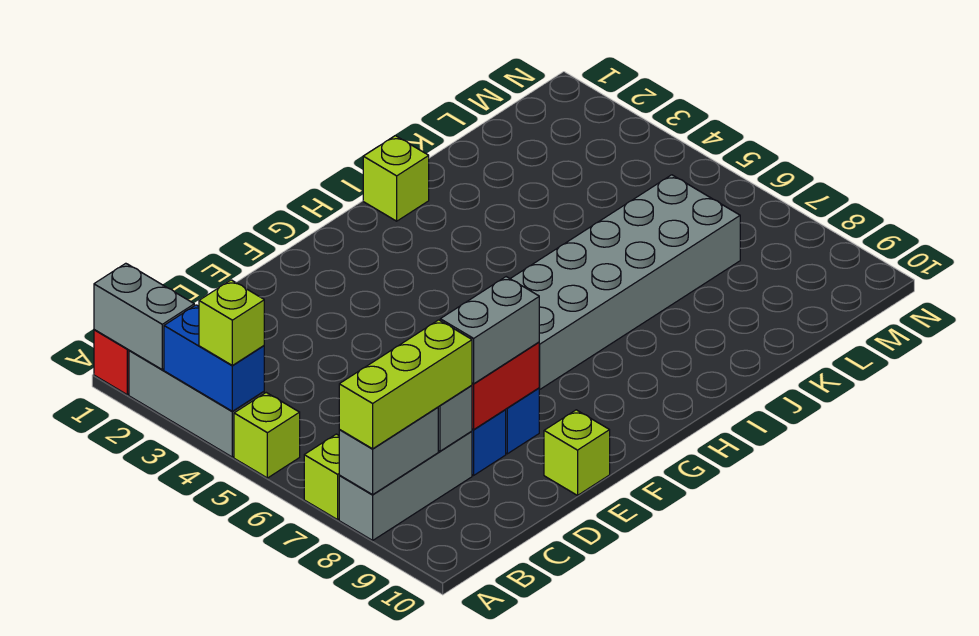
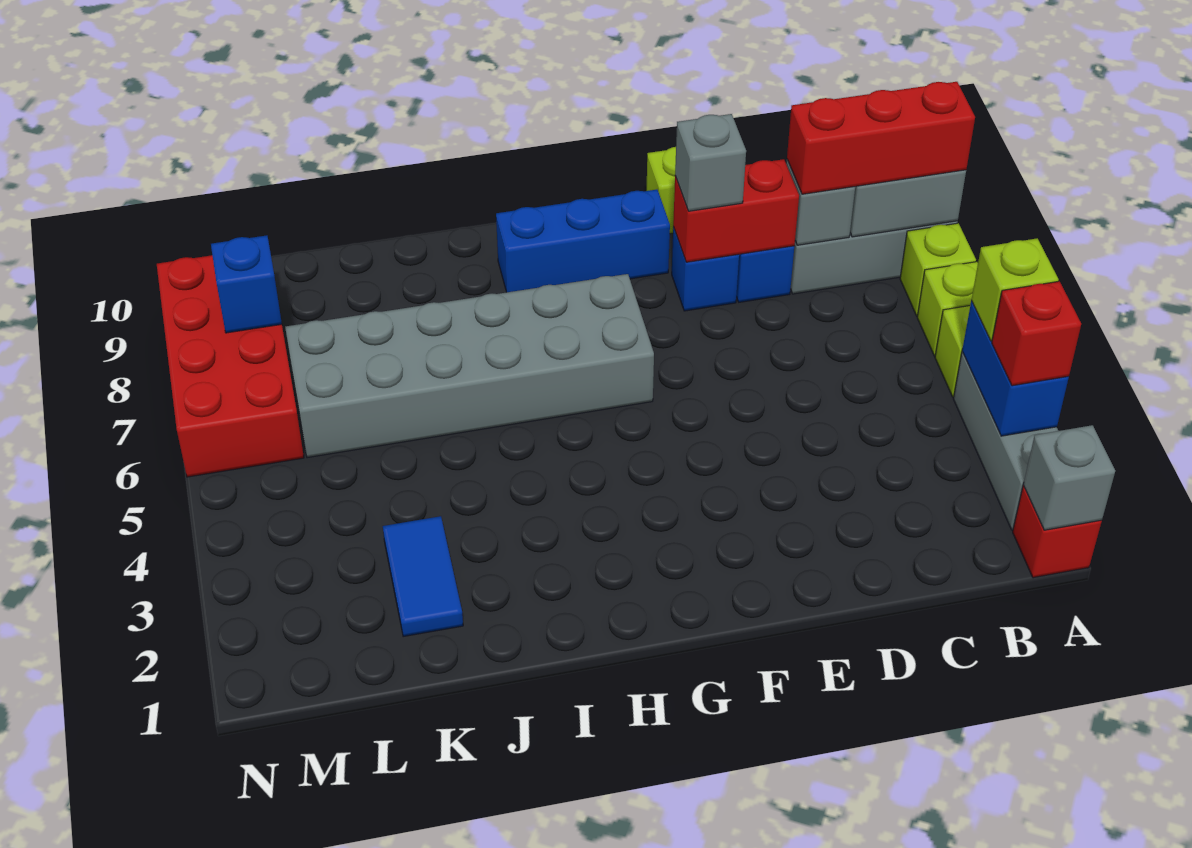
grey brick A1:A2 level 2 -> grey brick A1 level 2
none -> red brick A3 level 3
lime brick A8:C8 level 3 -> red brick A8:C8 level 3
grey brick D8:E8 level 3 -> grey brick E8 level 3
none -> blue brick F9:H9 level 1
lime brick I1 level 1 -> lime brick A6 level 1
none -> blue tile K2:K3 level 1
none -> red brick M6:N9 level 1
none -> blue brick M8 level 2

